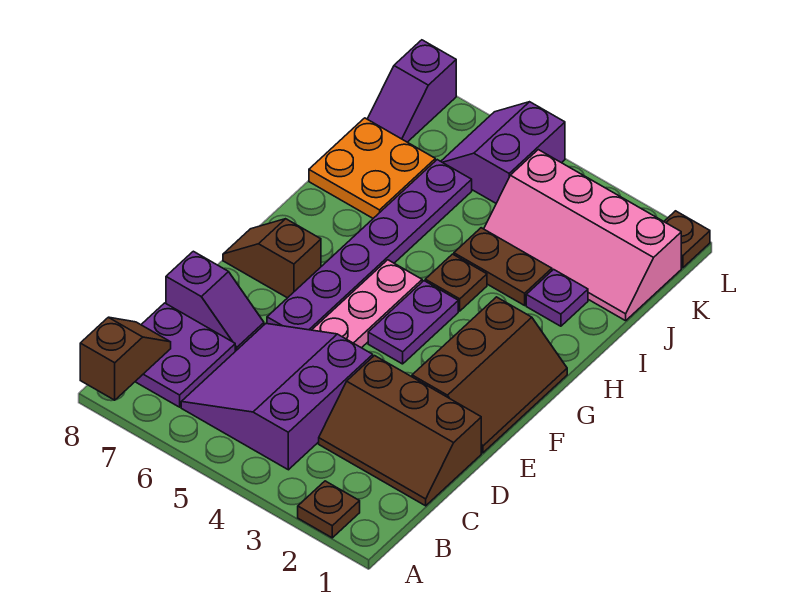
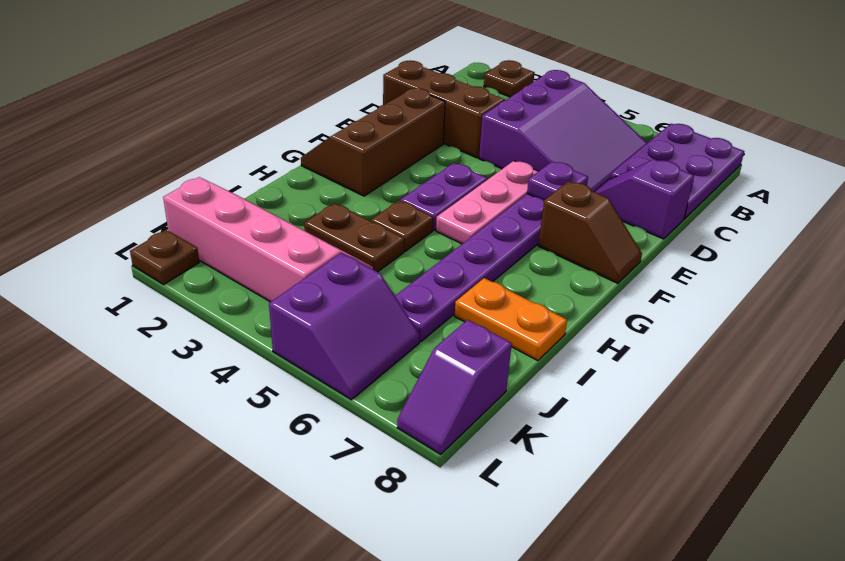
brown slope A8:B8 level 2 top A -> none
purple plate B7:C8 level 1 -> purple plate A7:C8 level 1
purple plate I2 level 1 -> purple plate E6 level 2
orange plate I7:J8 level 1 -> orange plate I7:I8 level 1
purple slope K8:L8 level 1 top L -> purple slope K8:L8 level 1 top K

